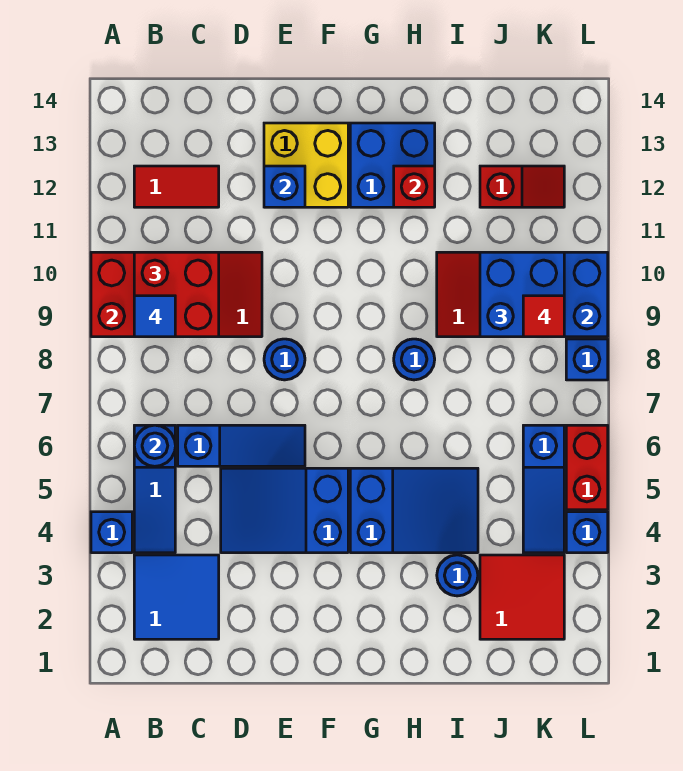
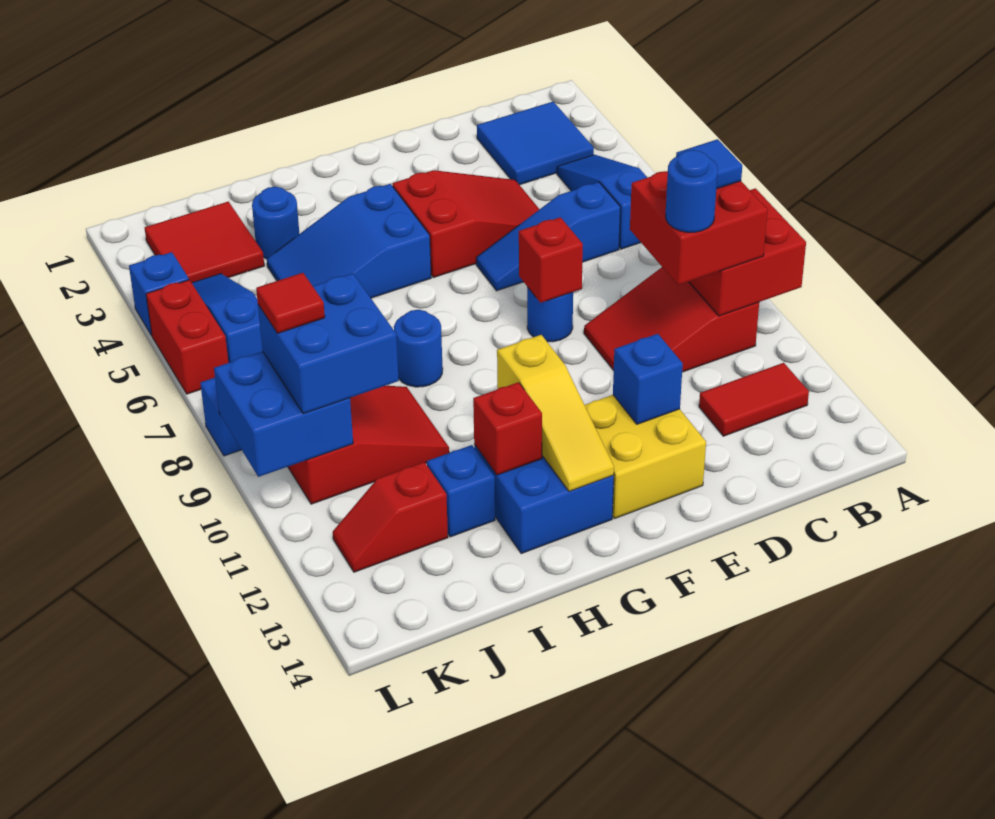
blue brick A4 level 1 -> blue brick I12 level 1
blue round brick B6 level 2 -> blue round brick C10 level 4
blue slope D4:F5 level 1 top F -> red slope D4:F5 level 1 top F
none -> red brick E8 level 2
none -> yellow slope G11:G13 level 2 top 11

